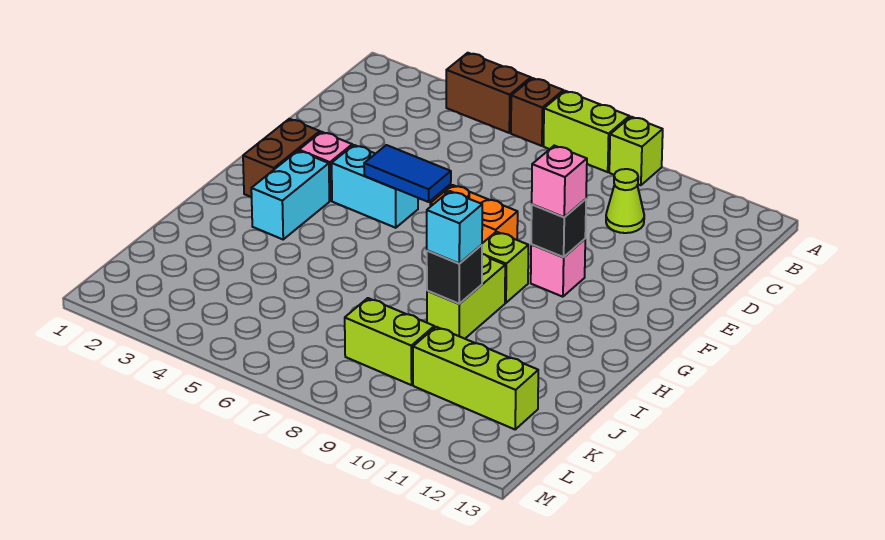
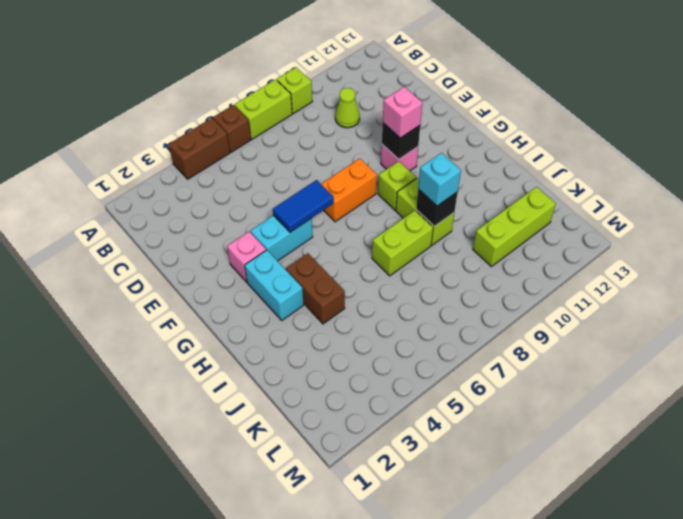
brown brick F2:G2 level 1 -> brown brick H4:I4 level 1
lime brick K8:K9 level 1 -> lime brick I7:I8 level 1

